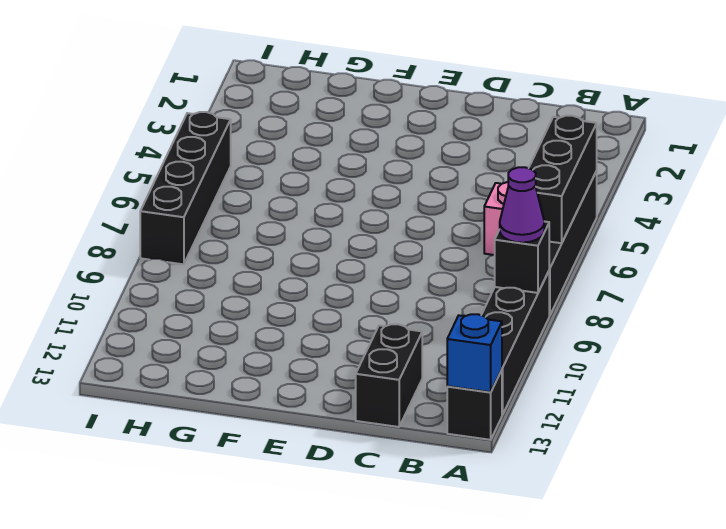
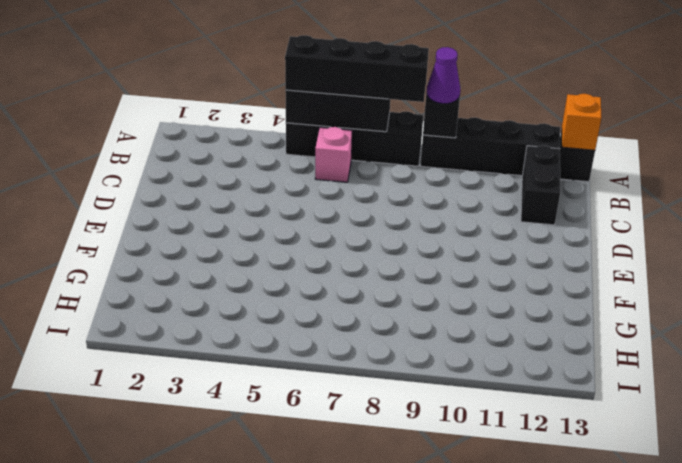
blue brick A13 level 2 -> orange brick A13 level 2
black brick C12:C13 level 1 -> black brick B12:C12 level 1
black brick I5:I8 level 1 -> black brick A5:A8 level 3

